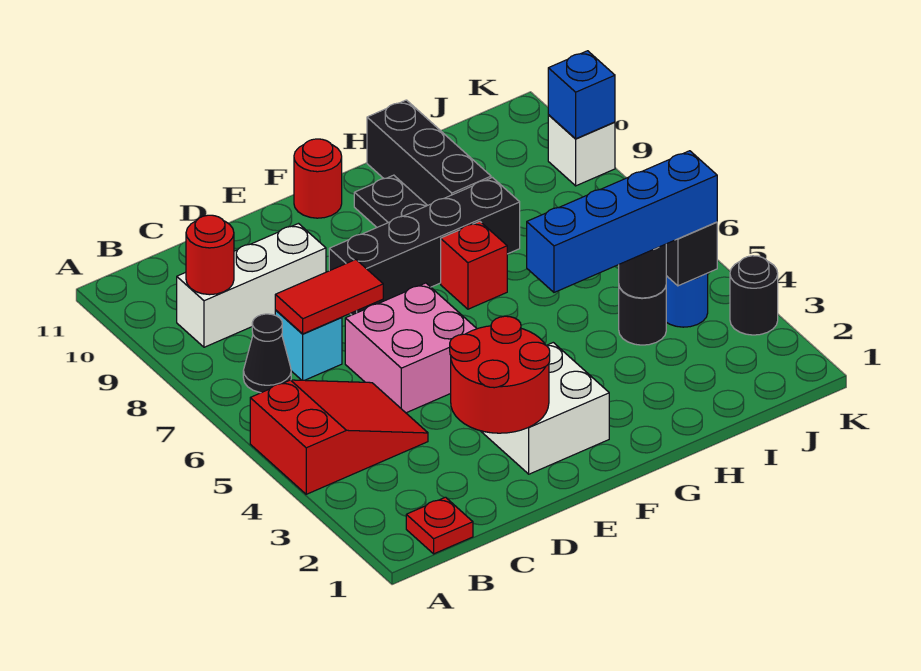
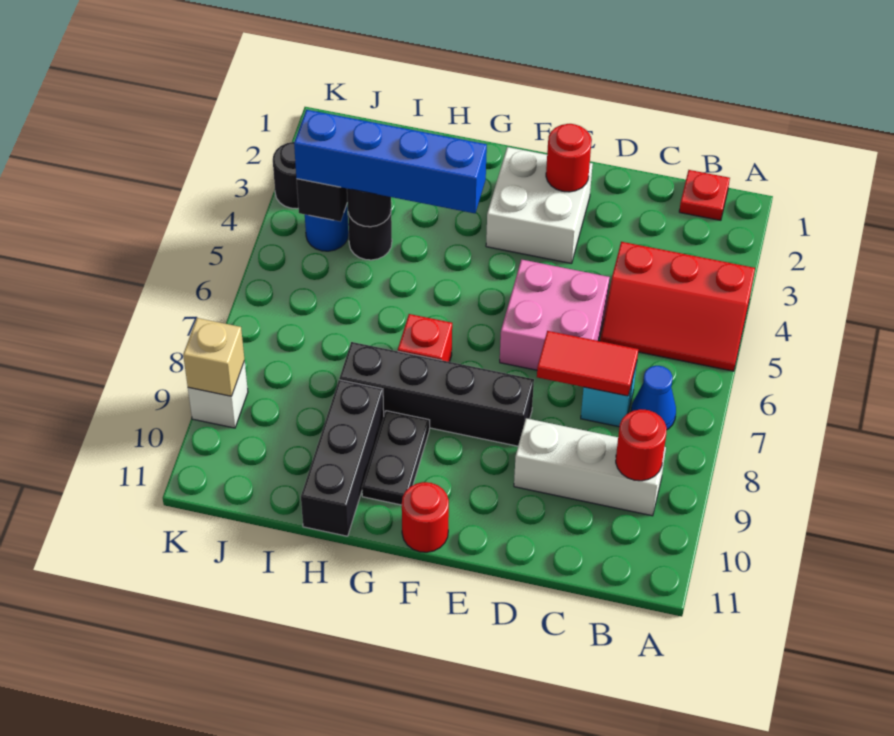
red slope A4:C5 level 1 top A -> red slope A4:C5 level 1 top 4
black cone B7 level 1 -> blue cone B7 level 1
red round brick D2:E3 level 2 -> red round brick E2 level 2
blue brick K9 level 2 -> tan brick K9 level 2

